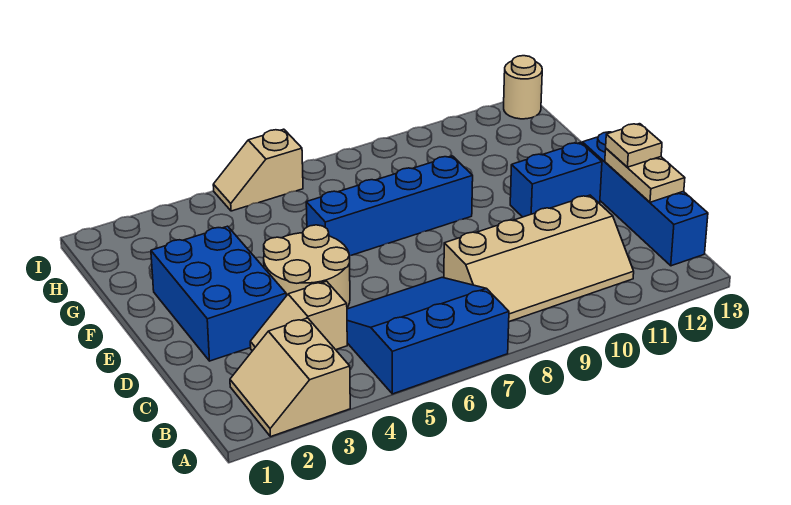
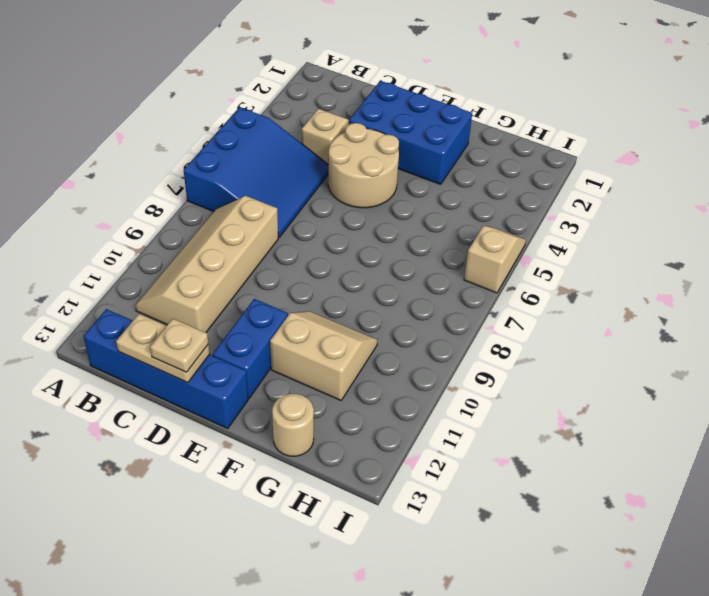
tan slope A2:B3 level 1 top 3 -> tan slope F10:G11 level 1 top 11
blue brick F6:F9 level 1 -> none
tan round brick I13 level 1 -> tan round brick G13 level 1

